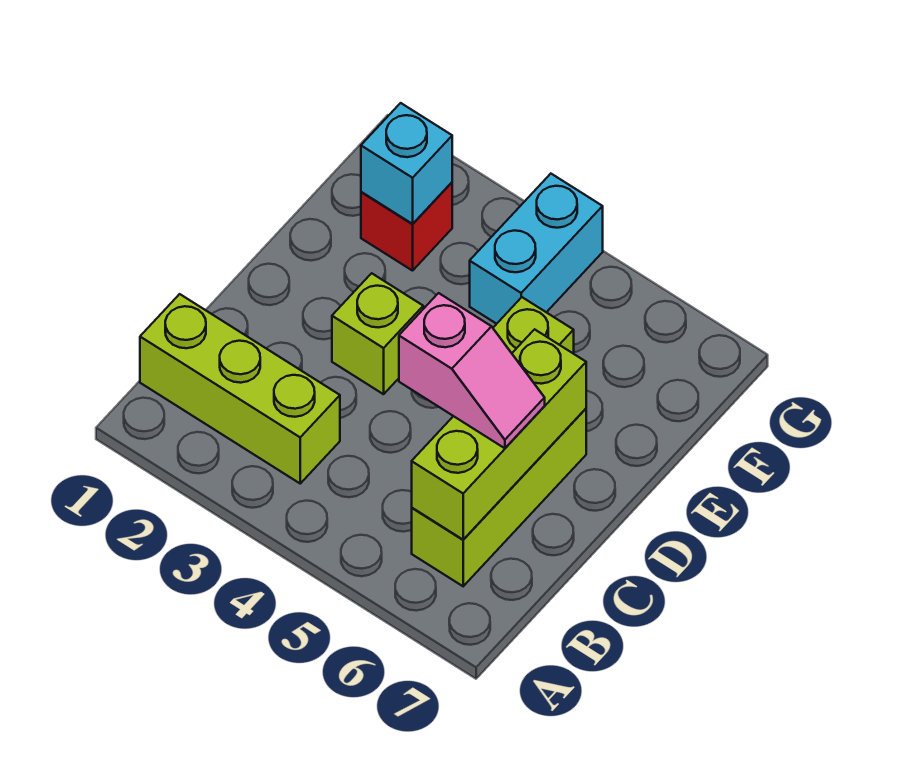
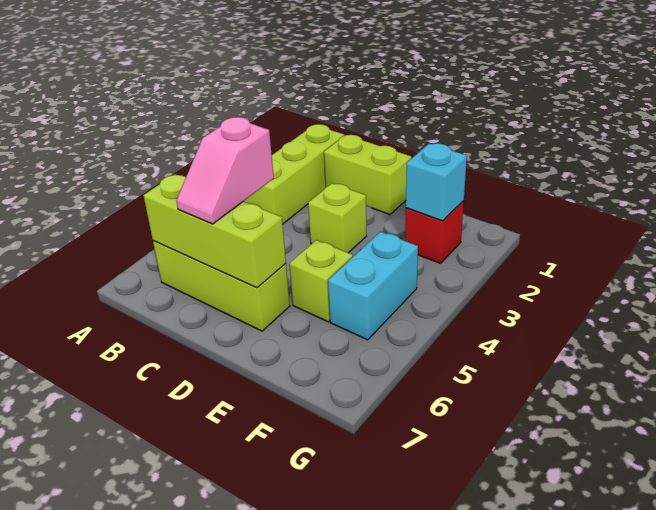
none -> lime brick C1:D1 level 1
cyan brick F4:G4 level 1 -> cyan brick F4:F5 level 1

